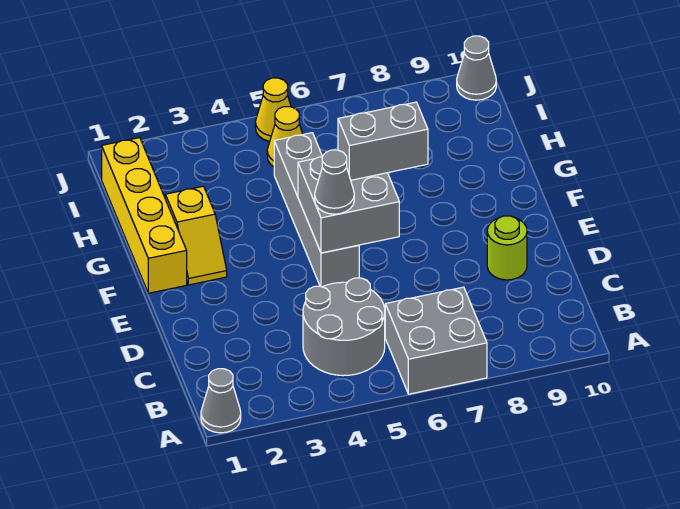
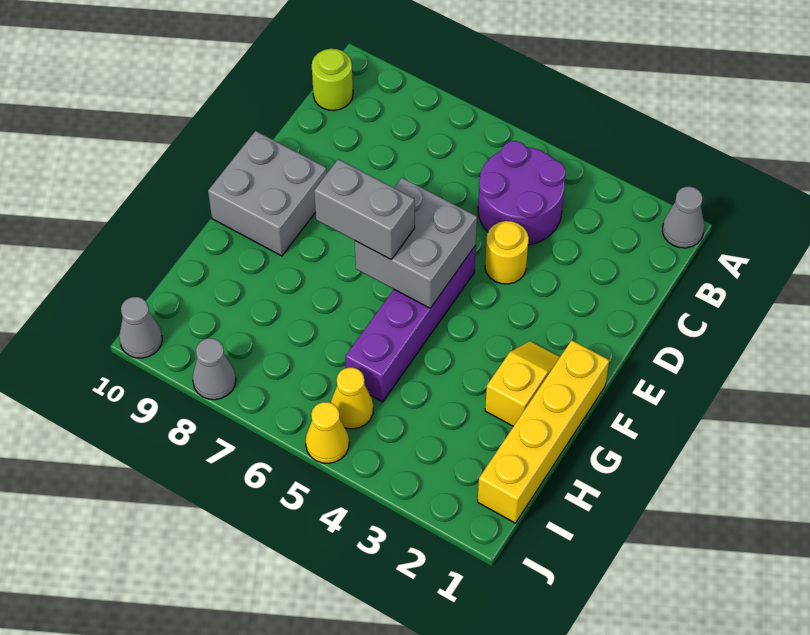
grey brick A6:B7 level 1 -> grey brick E9:F10 level 1
grey round brick B4:C5 level 1 -> purple round brick B4:C5 level 1
none -> yellow round brick D4 level 1
lime round brick D9 level 1 -> lime round brick B10 level 1
grey brick E5:H5 level 1 -> purple brick E5:H5 level 1
grey cone E5 level 3 -> grey cone J8 level 1

